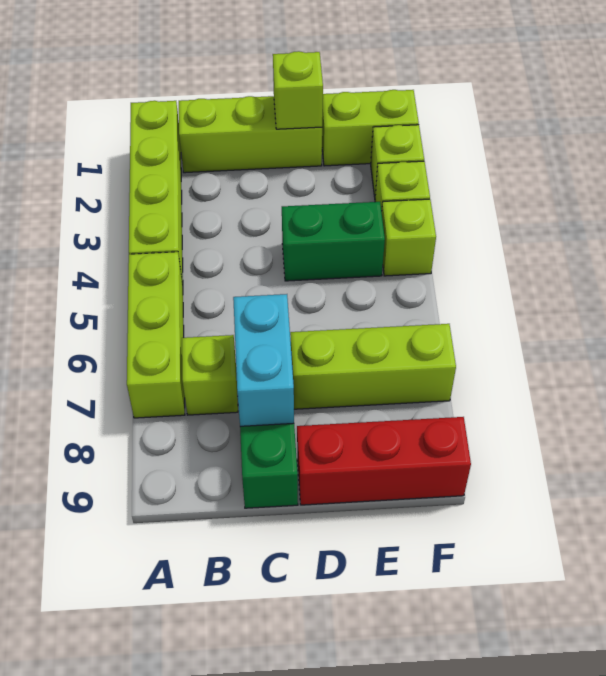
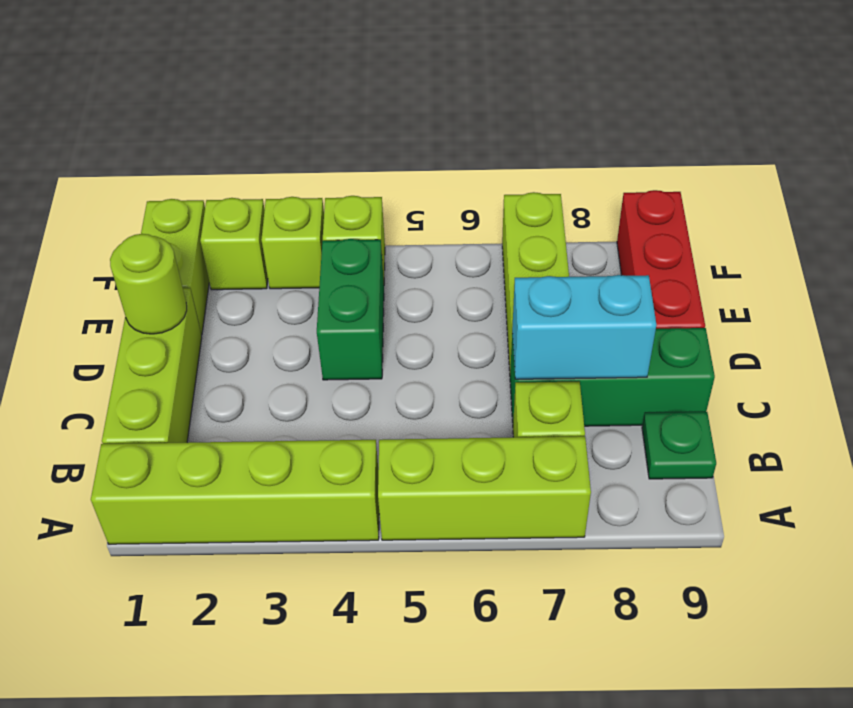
none -> green plate B9 level 1
lime brick D1 level 2 -> lime round brick D1 level 2

